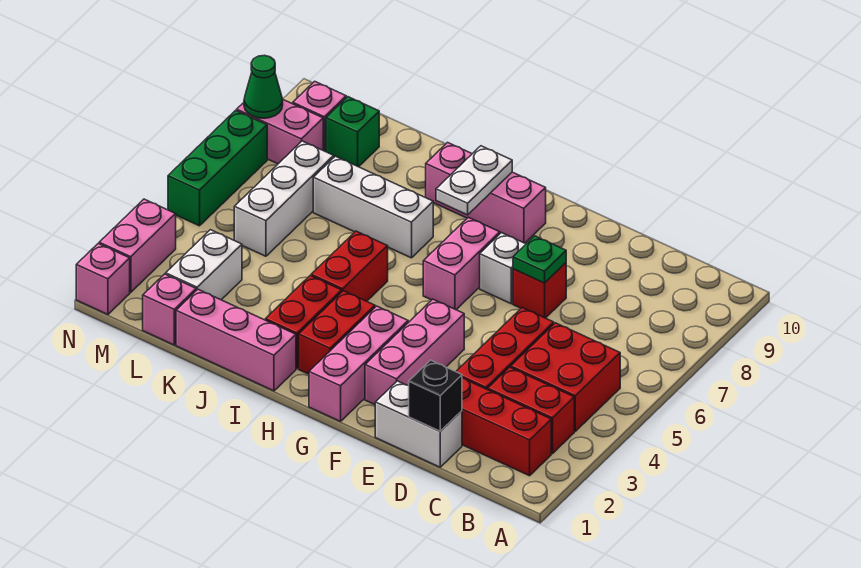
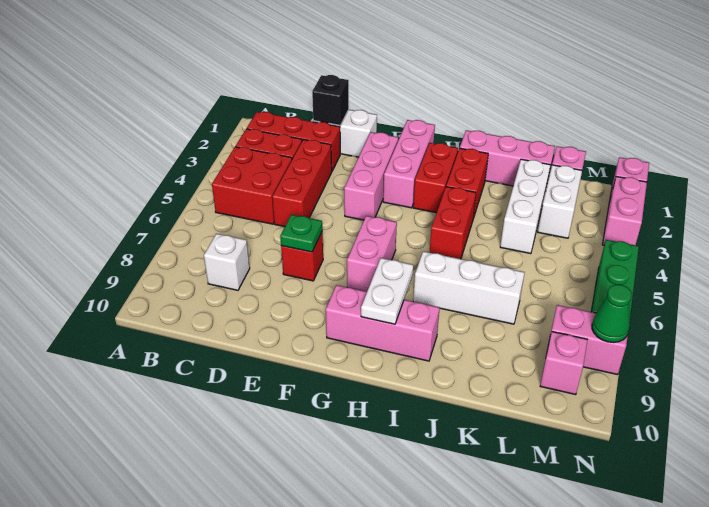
white brick F7 level 1 -> white brick C8 level 1
white brick L5:L7 level 1 -> white brick K2:K4 level 1
green brick L9 level 1 -> none

